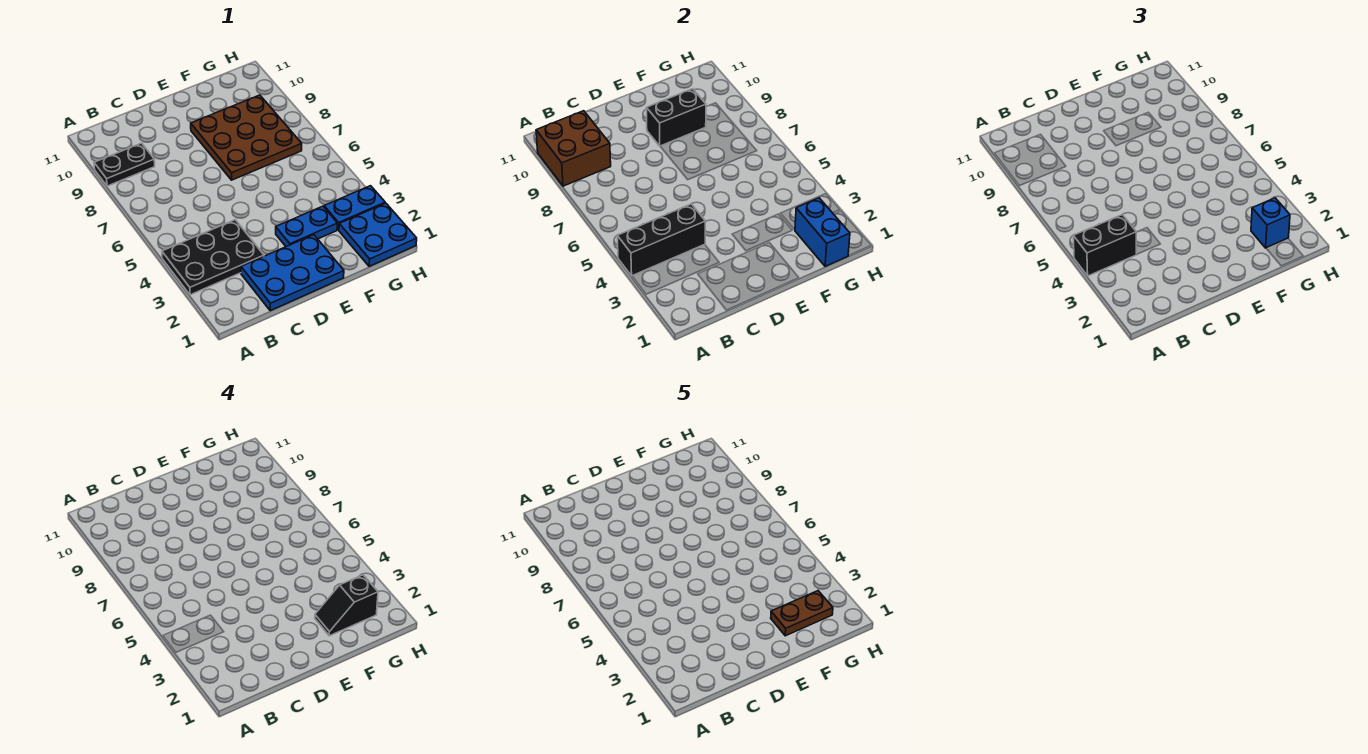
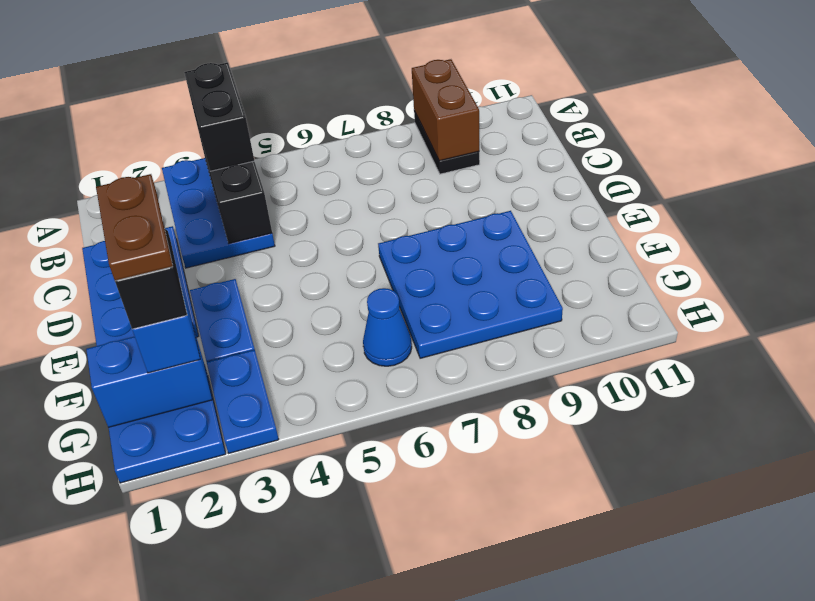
black plate A3:C4 level 1 -> blue plate A3:C4 level 1
brown brick A9:B10 level 2 -> brown brick A9:B9 level 2
brown plate E7:G9 level 1 -> blue plate E7:G9 level 1
black brick E9:F9 level 2 -> none
none -> blue cone G6 level 1

